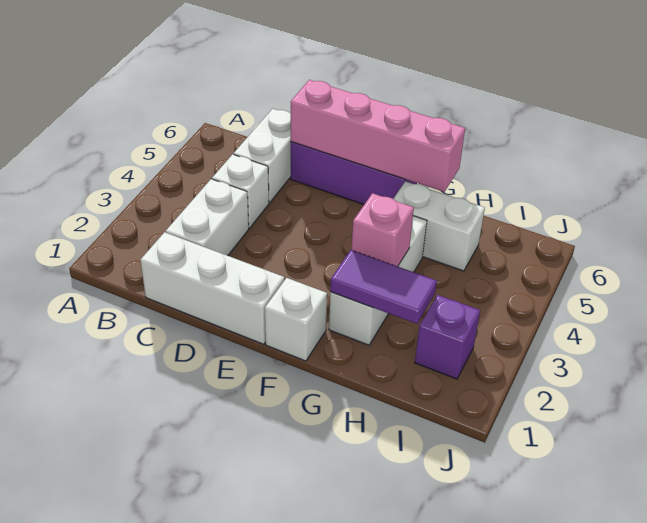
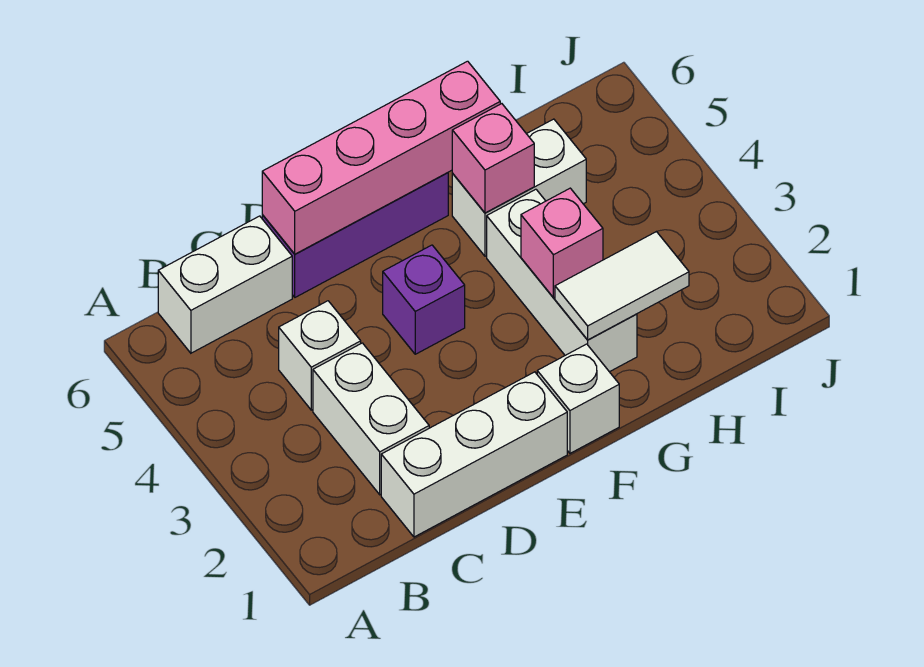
white brick C5:C6 level 1 -> white brick B6:C6 level 1
purple tile G2:H2 level 2 -> white tile G2:H2 level 2
none -> pink brick G5 level 2
purple brick I2 level 1 -> purple brick E4 level 1

